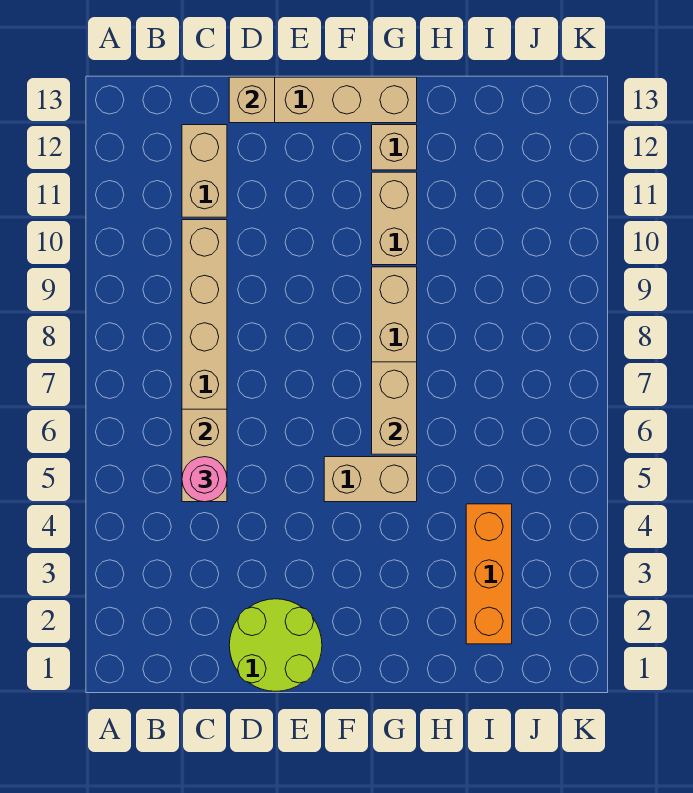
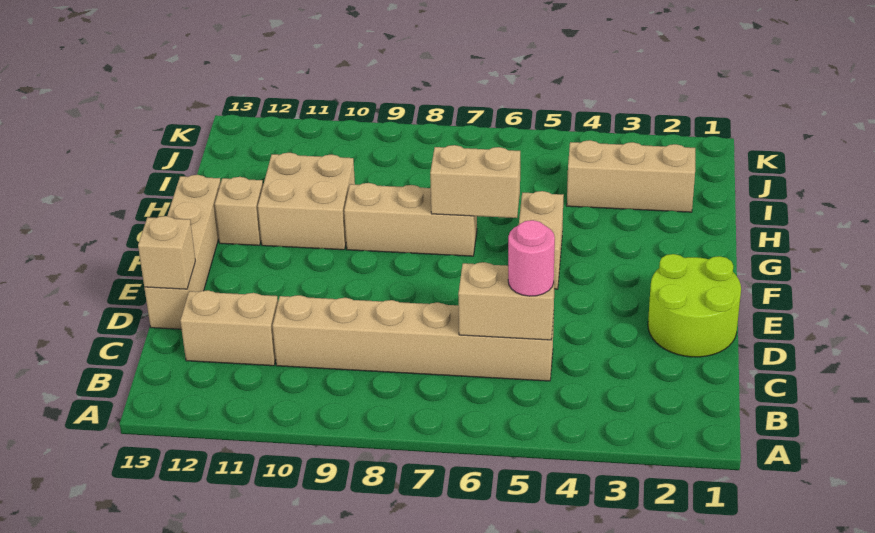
tan brick G10:G11 level 1 -> tan brick G10:H11 level 1
orange brick I2:I4 level 1 -> tan brick I2:I4 level 1

